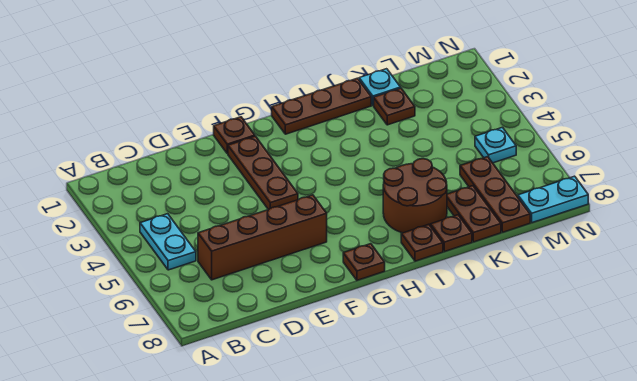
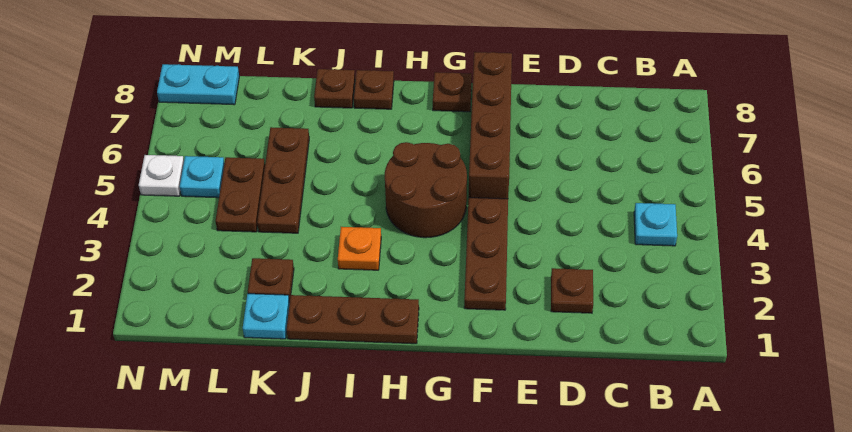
cyan plate B4:B5 level 1 -> cyan plate B4 level 1
brown brick C6:F6 level 1 -> brown brick F5:F8 level 1
brown plate F1 level 1 -> brown plate D2 level 1
none -> orange plate I3 level 1
brown round brick I6:J7 level 1 -> brown round brick G4:H5 level 1
brown plate K7:K8 level 1 -> brown plate L4:L5 level 1
brown plate L6:L8 level 1 -> brown plate K4:K6 level 1
none -> white plate N5 level 1

